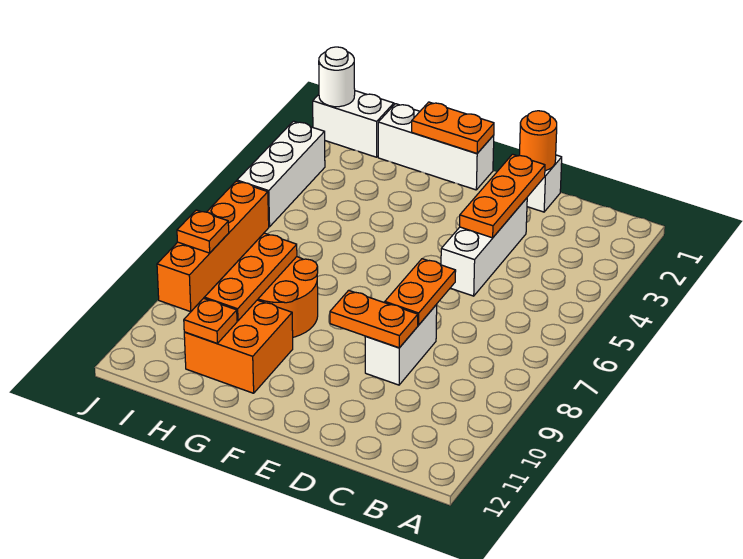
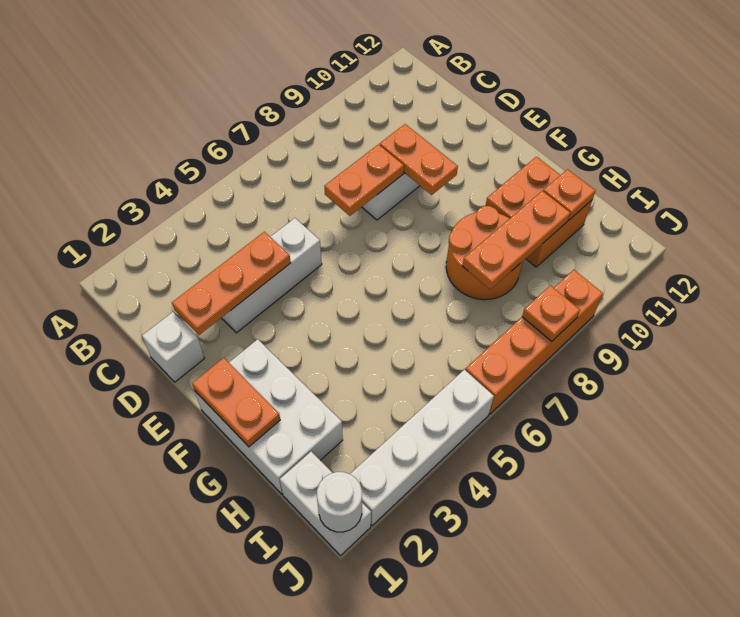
orange round brick D1 level 2 -> none
white brick F1:H1 level 1 -> white brick F1:H2 level 1
white brick J3:J5 level 1 -> white brick J2:J5 level 1

